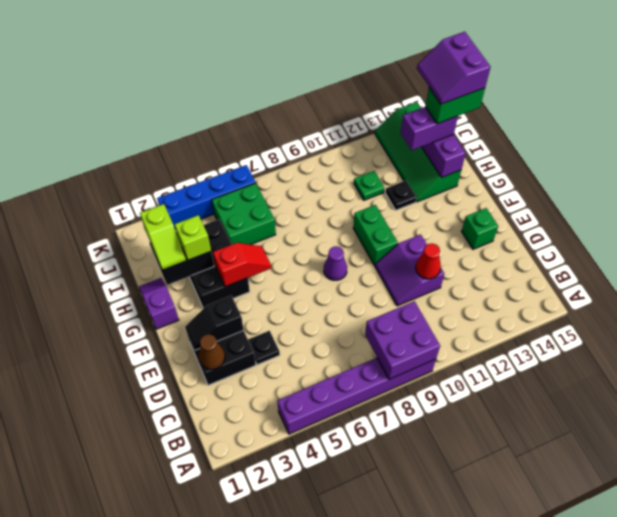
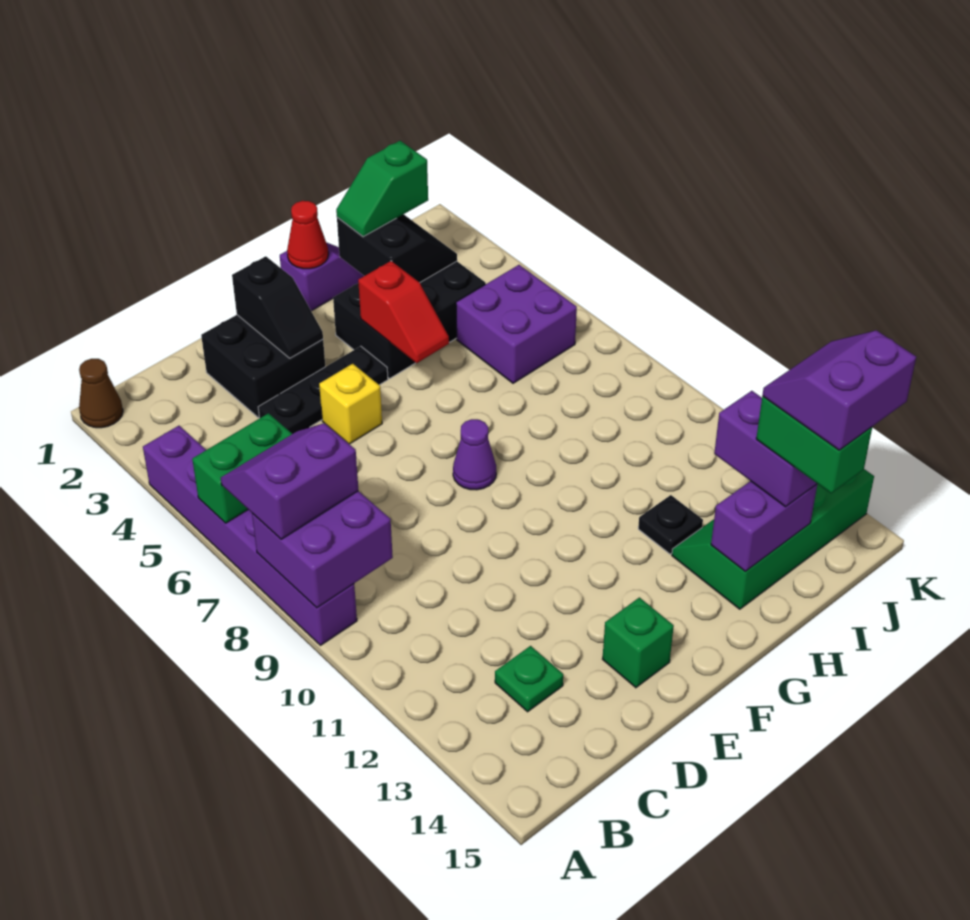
brown cone D2 level 2 -> brown cone A1 level 1
black plate D4 level 1 -> black plate D4:F4 level 1
purple slope D10:E11 level 1 top 11 -> purple slope A7:B8 level 3 top 8
red cone D11 level 2 -> red cone G1 level 2
black slope E2:E3 level 2 top 3 -> black slope E2:E3 level 2 top 2
none -> yellow brick E5 level 1
green brick F10:G10 level 1 -> green brick A6:B6 level 2
lime slope H2:I2 level 3 top I -> green slope H2:I2 level 3 top I
lime brick H3 level 3 -> none
green brick I5:J6 level 1 -> purple brick I5:J6 level 1
green plate I11 level 1 -> green plate C13 level 1
blue brick K3:K6 level 1 -> none

